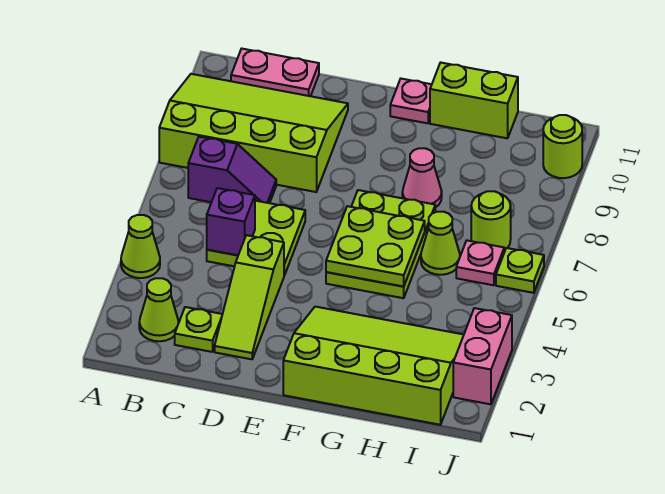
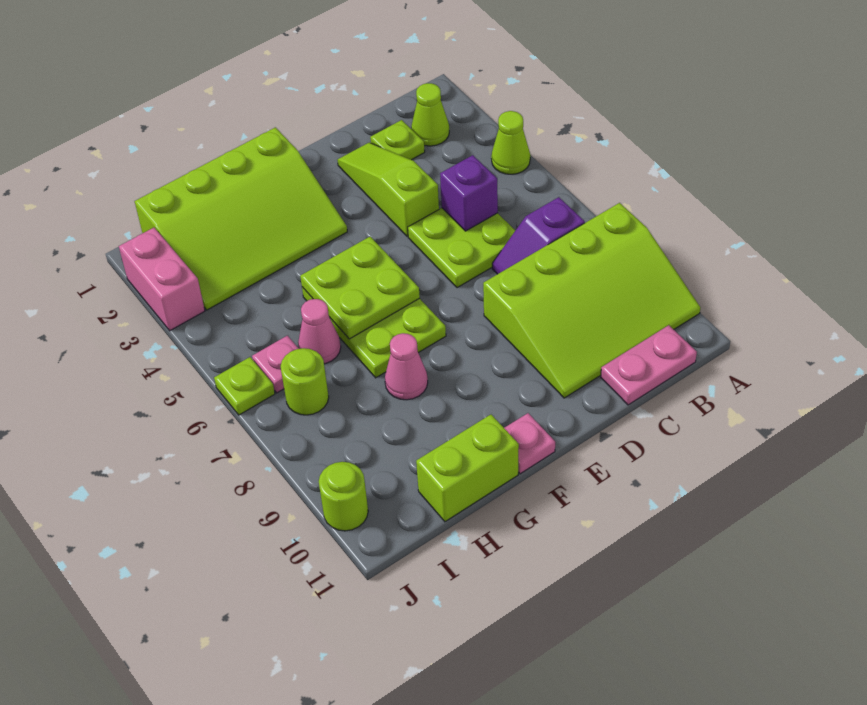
lime cone H6 level 1 -> pink cone H6 level 1

